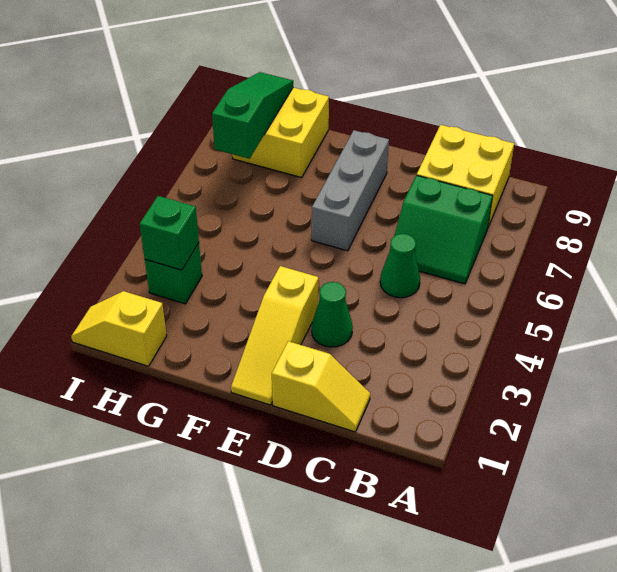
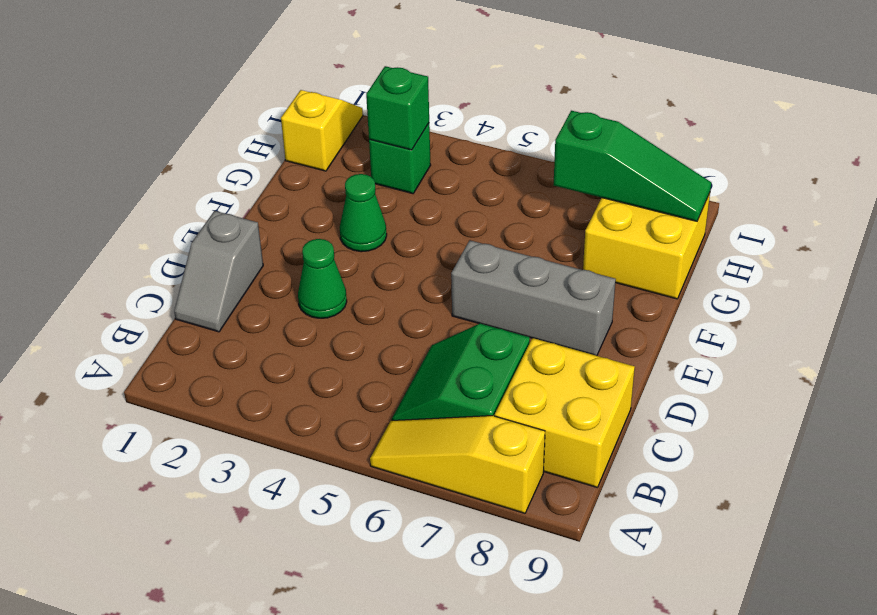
yellow slope C1:D1 level 1 top D -> grey slope C1:D1 level 1 top D
green cone C5 level 1 -> green cone F3 level 1
yellow slope E1:E3 level 1 top 3 -> yellow slope A6:A8 level 1 top 8

